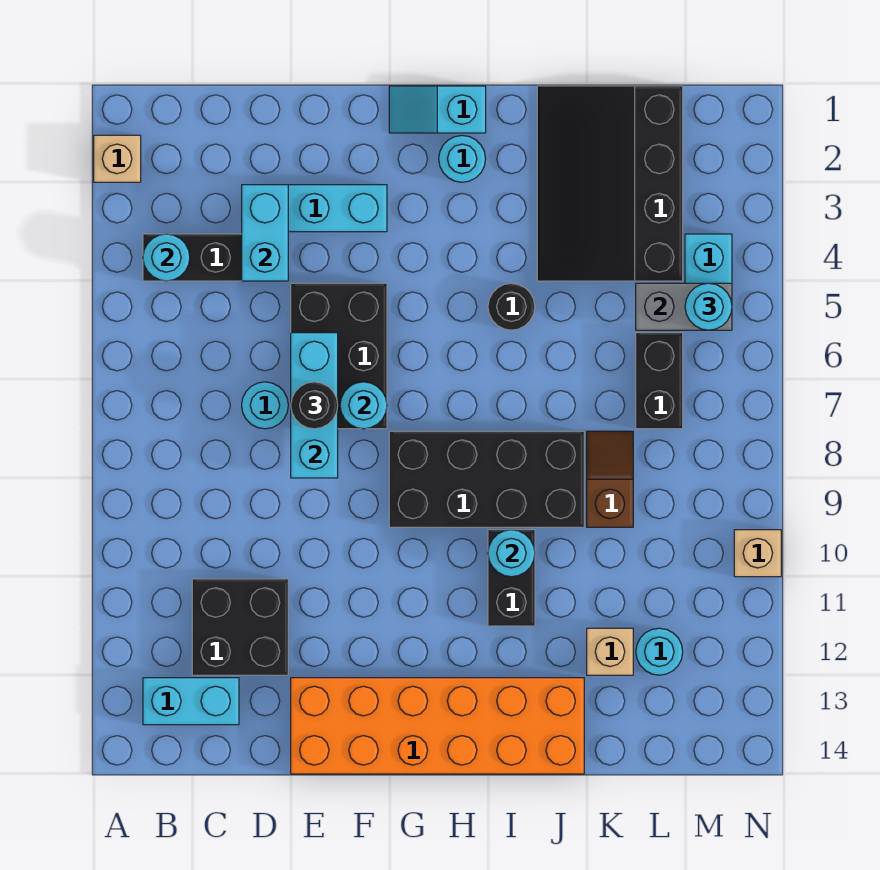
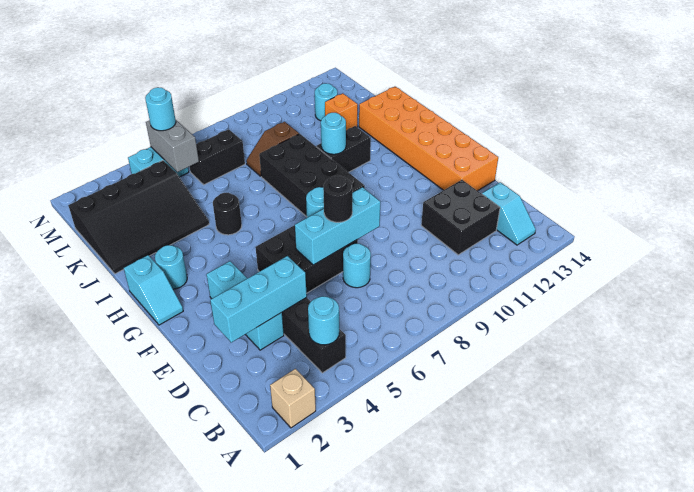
cyan brick B13:C13 level 1 -> cyan slope B13:C13 level 1 top C
cyan brick D3:D4 level 2 -> cyan brick D2:D4 level 2
tan brick K12 level 1 -> orange brick K12 level 1
tan brick N10 level 1 -> none

